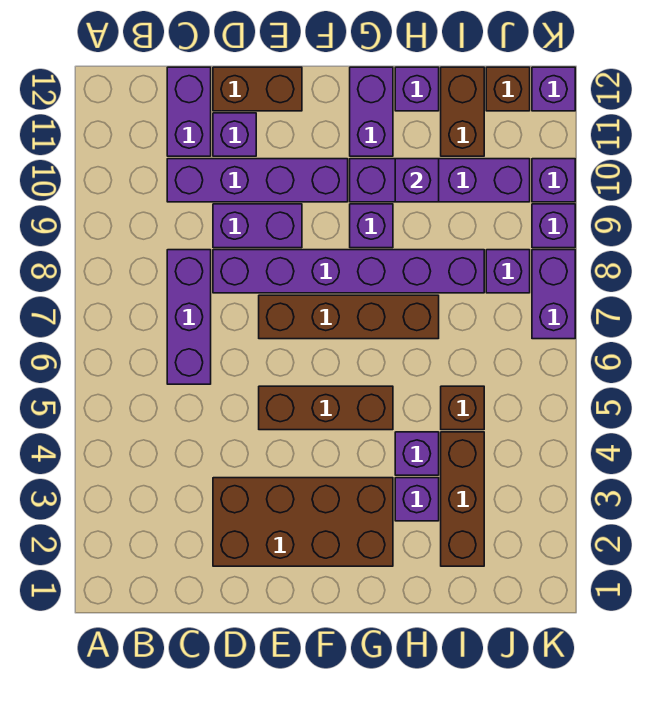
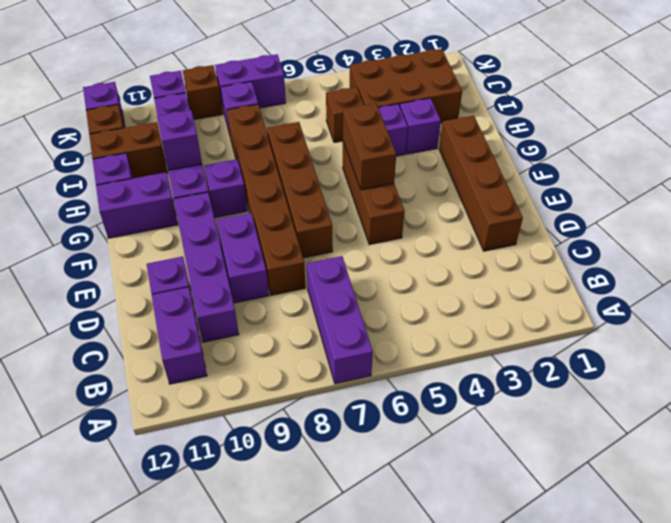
purple brick C6:C8 level 1 -> purple brick A7:C7 level 1
purple brick C11:C12 level 1 -> purple brick B11:C11 level 1
brown brick D2:G3 level 1 -> brown brick D2:G2 level 1
purple brick D8:I8 level 1 -> brown brick D8:I8 level 1
brown brick D12:E12 level 1 -> brown brick F5:G5 level 2
brown brick I2:I4 level 1 -> brown brick I2:J4 level 1
purple brick K9 level 1 -> brown brick K9 level 1

